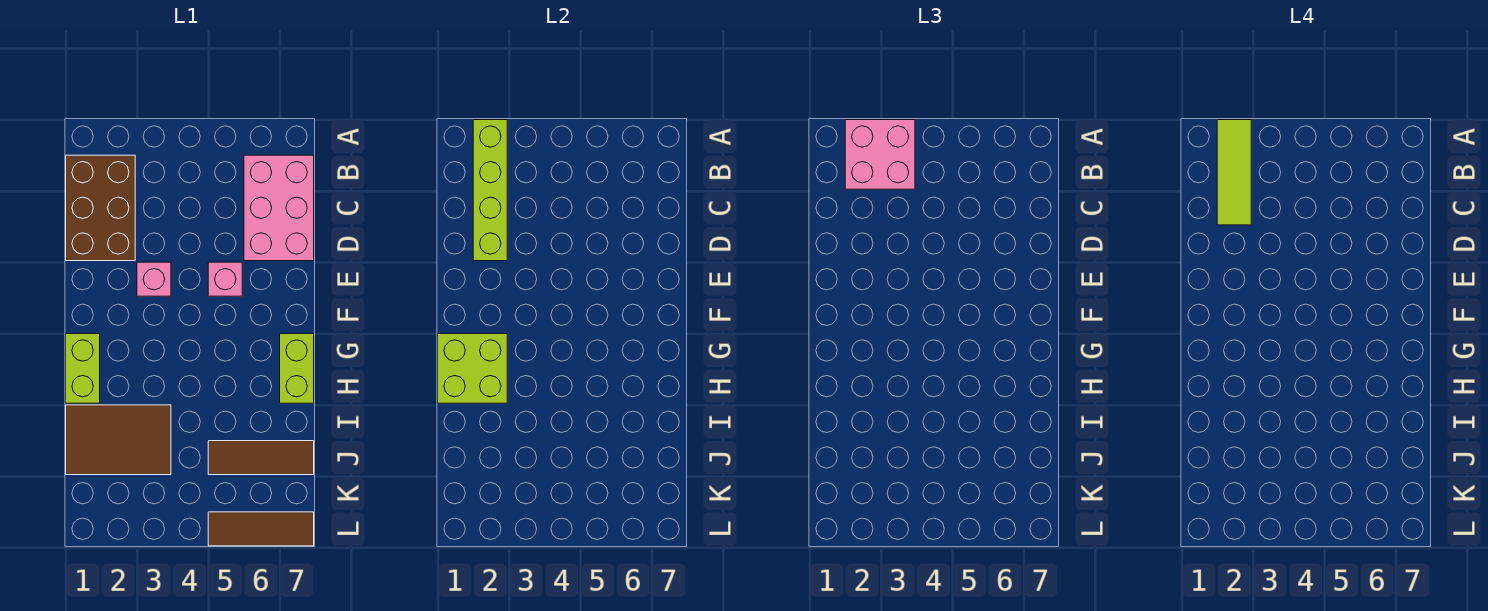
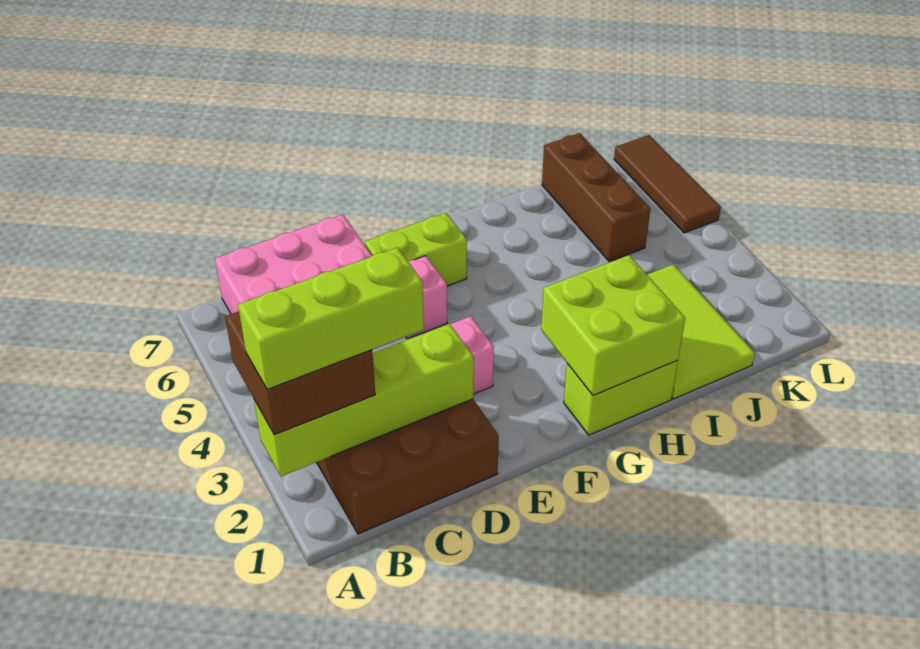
pink brick A2:B3 level 3 -> brown brick A2:B3 level 3
lime tile A2:C2 level 4 -> lime brick A2:C2 level 4
lime brick G7:H7 level 1 -> lime brick E6:F6 level 1
brown tile I1:J3 level 1 -> lime tile I1:J3 level 1
brown tile J5:J7 level 1 -> brown brick J5:J7 level 1

